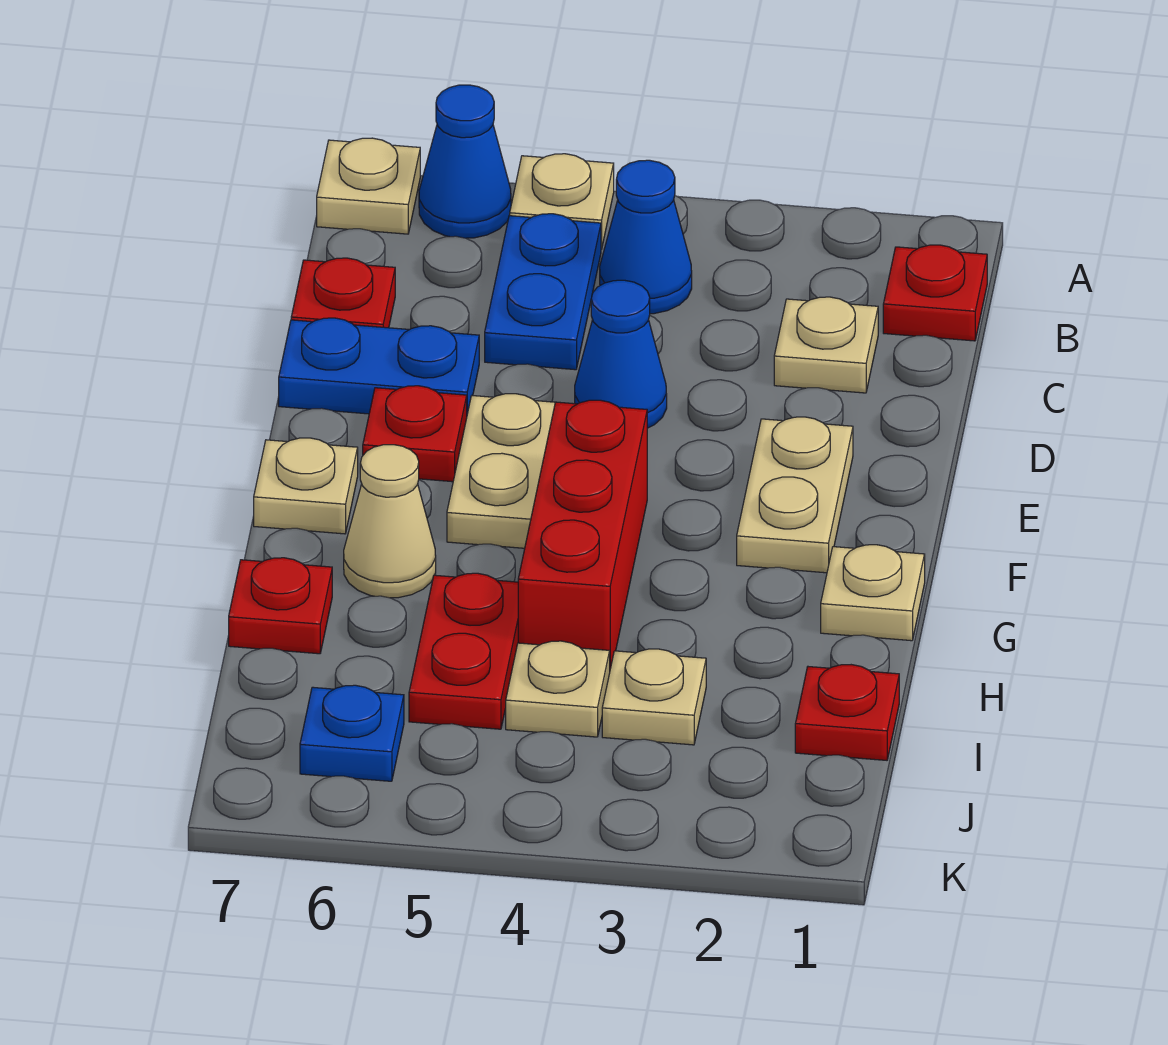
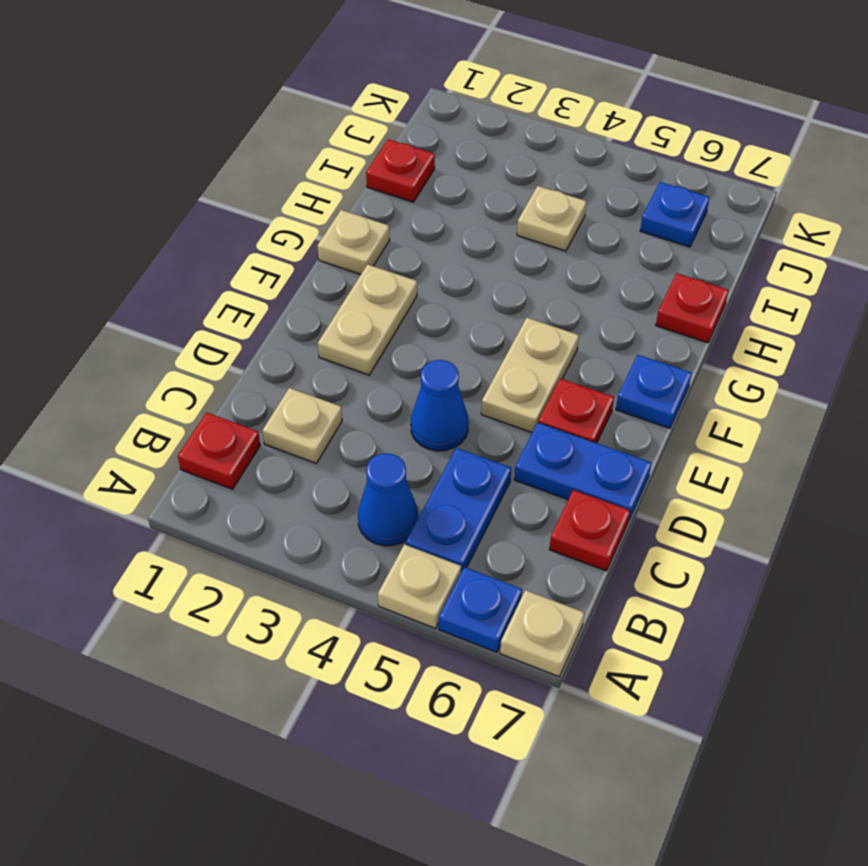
blue cone A6 level 1 -> blue plate A6 level 1
red brick F4:H4 level 1 -> none
tan plate F7 level 1 -> blue plate F7 level 1
tan cone G6 level 1 -> none
red plate H5:I5 level 1 -> none
tan plate I3 level 1 -> none

